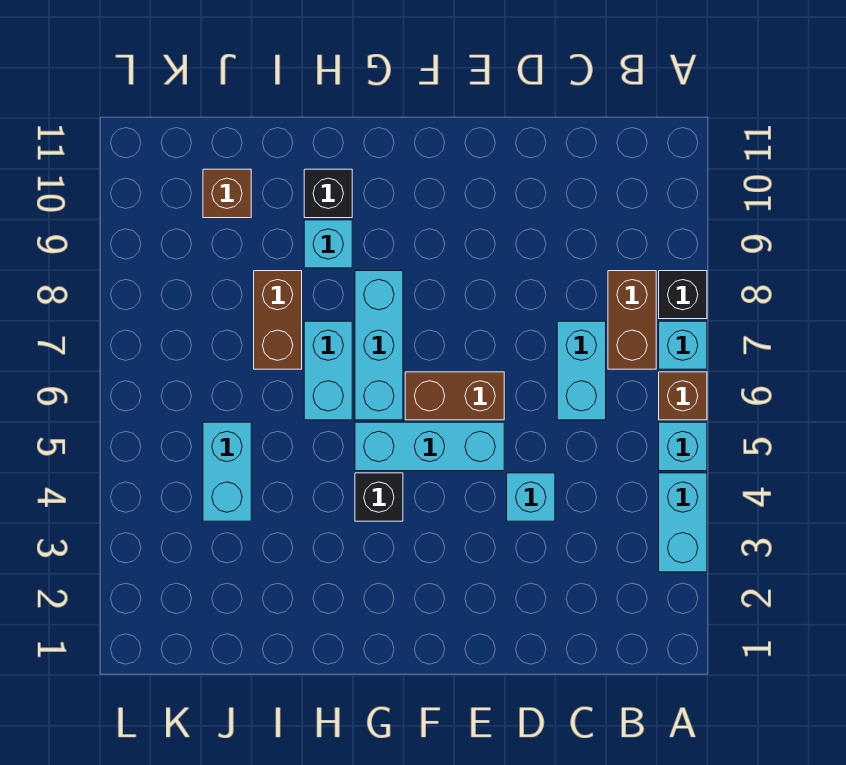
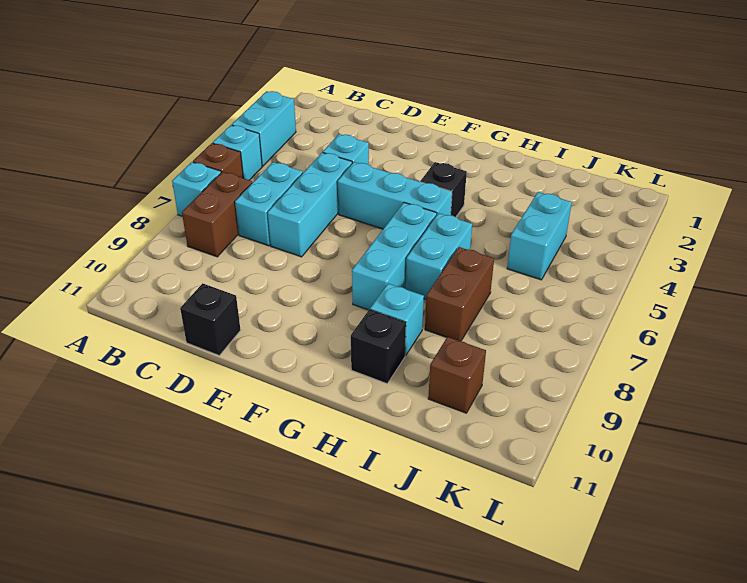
black brick A8 level 1 -> black brick D11 level 1
none -> cyan brick D5:D7 level 1
brown brick E6:F6 level 1 -> none

